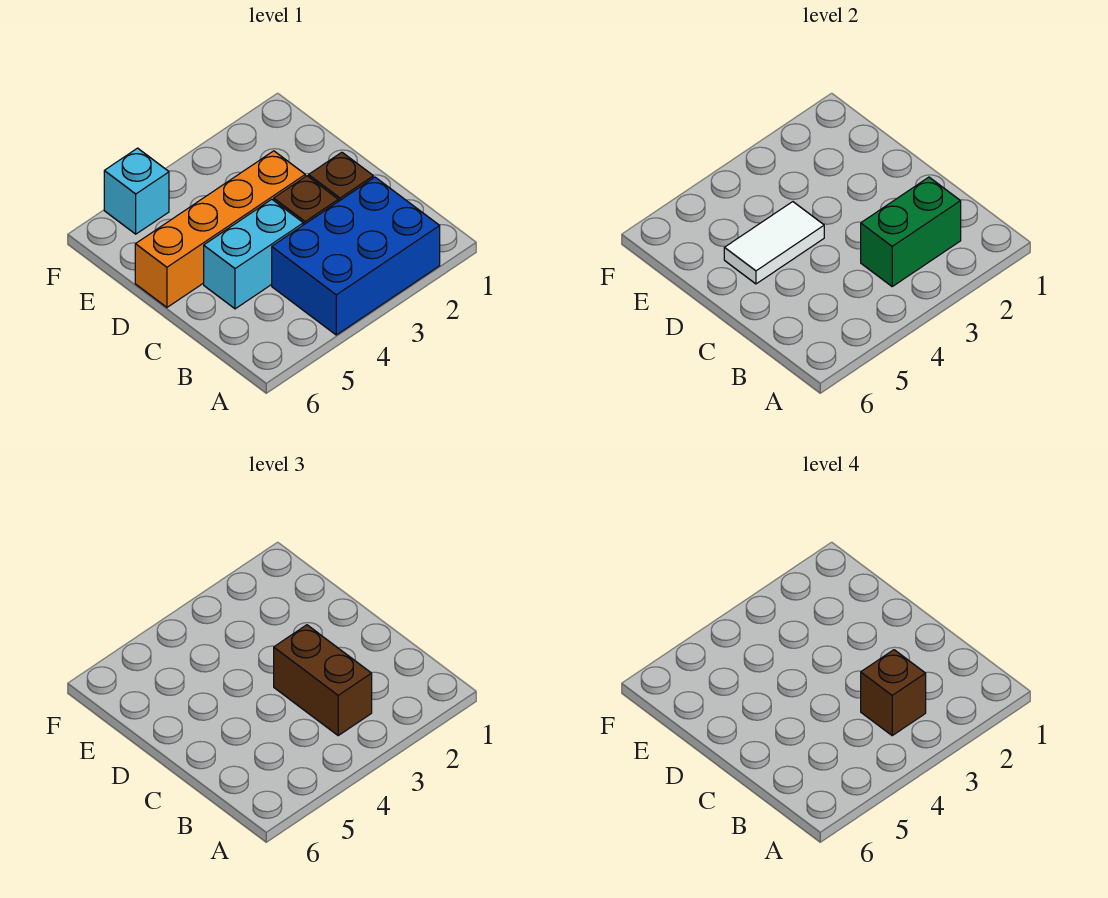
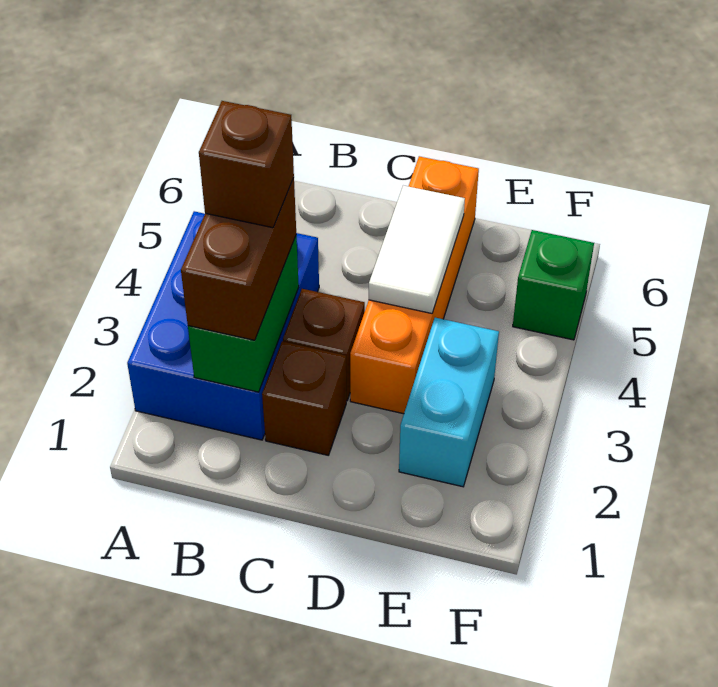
brown brick B3:C3 level 3 -> brown brick B2:B3 level 3
cyan brick C4:C5 level 1 -> cyan brick E2:E3 level 1
cyan brick F5 level 1 -> green brick F5 level 1

